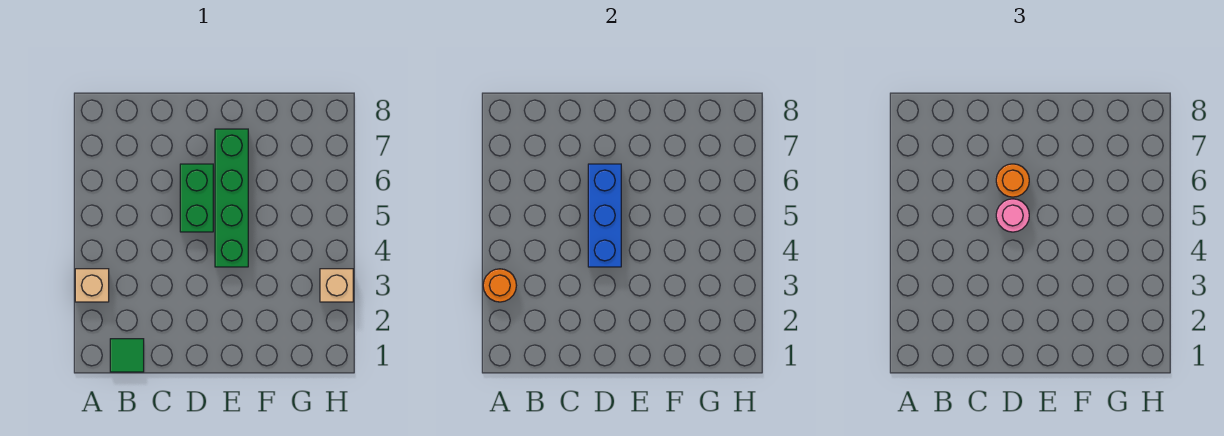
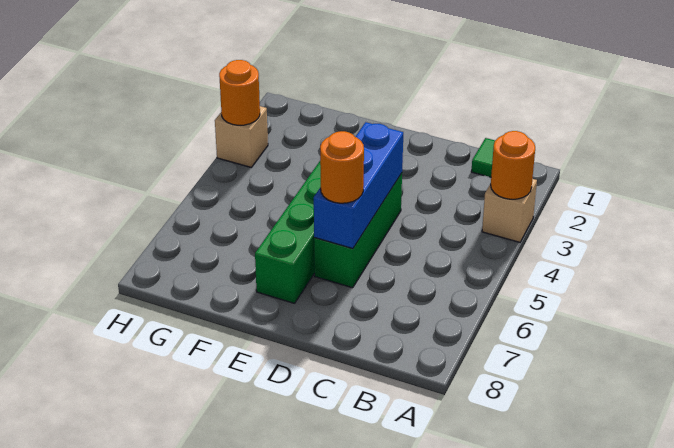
green brick D5:D6 level 1 -> green brick D4:D6 level 1
pink round brick D5 level 3 -> none
none -> orange round brick H3 level 2

